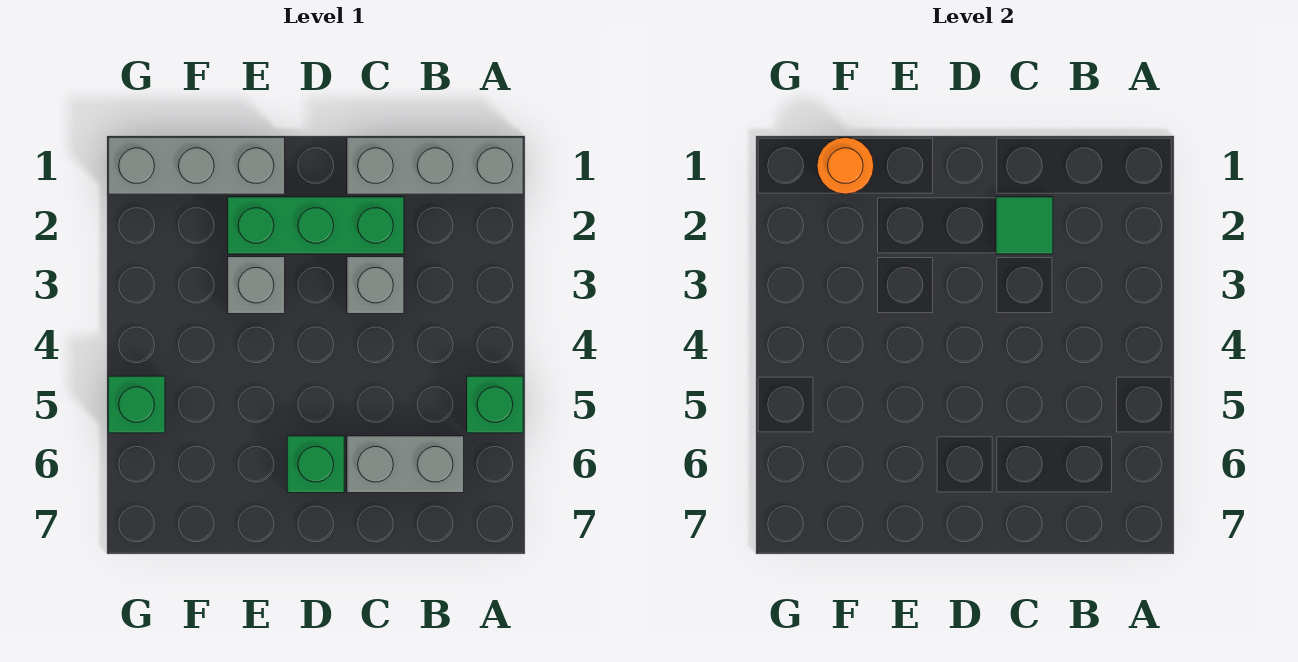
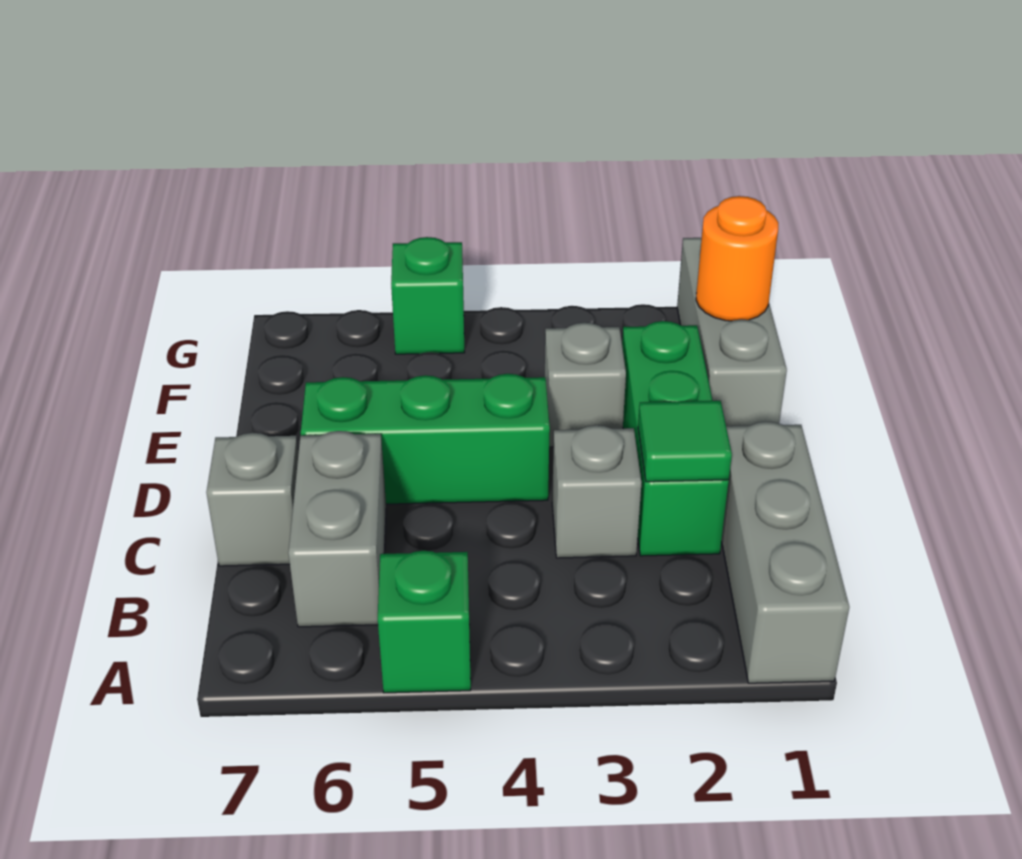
none -> grey brick C7 level 1
green brick D6 level 1 -> green brick D4:D6 level 1

